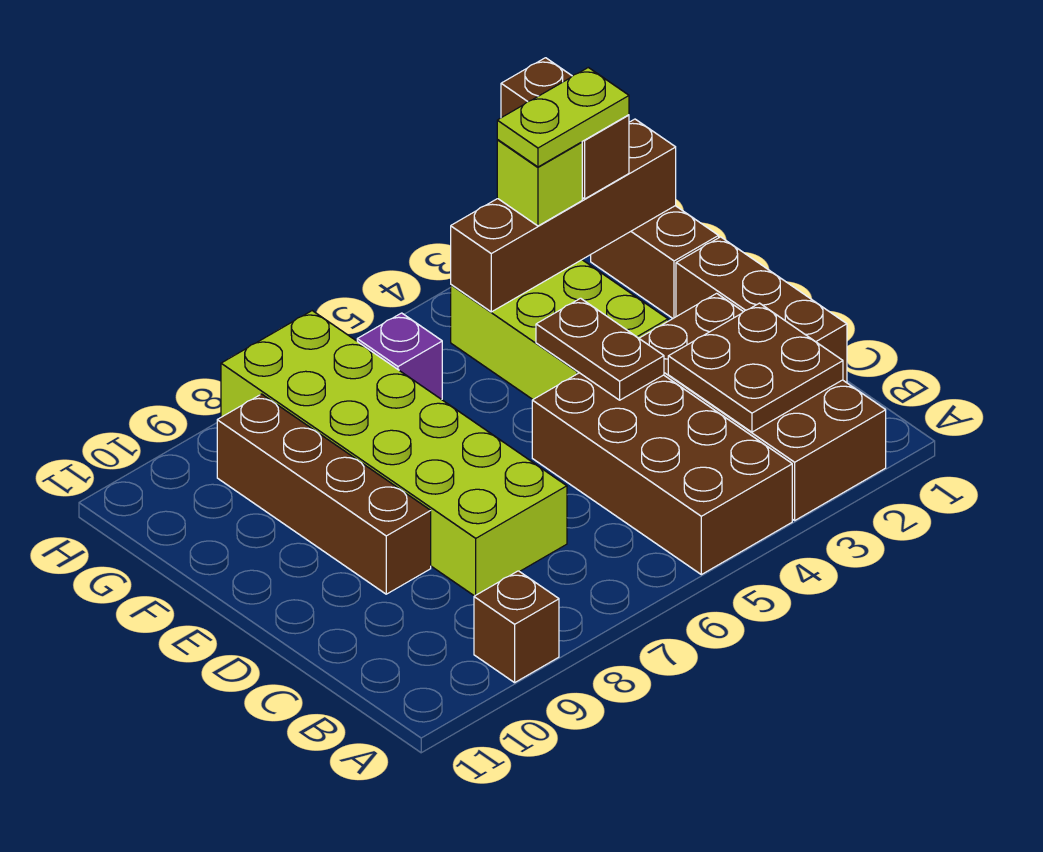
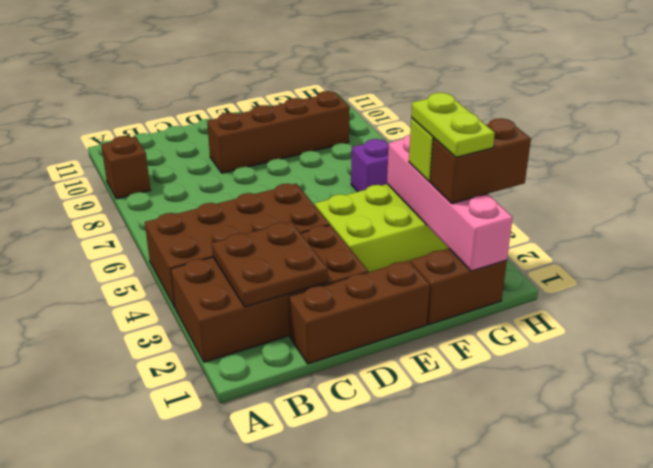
lime brick C7:H8 level 1 -> none
brown plate D4:E4 level 2 -> none
brown brick G1:G4 level 2 -> pink brick G1:G4 level 2

